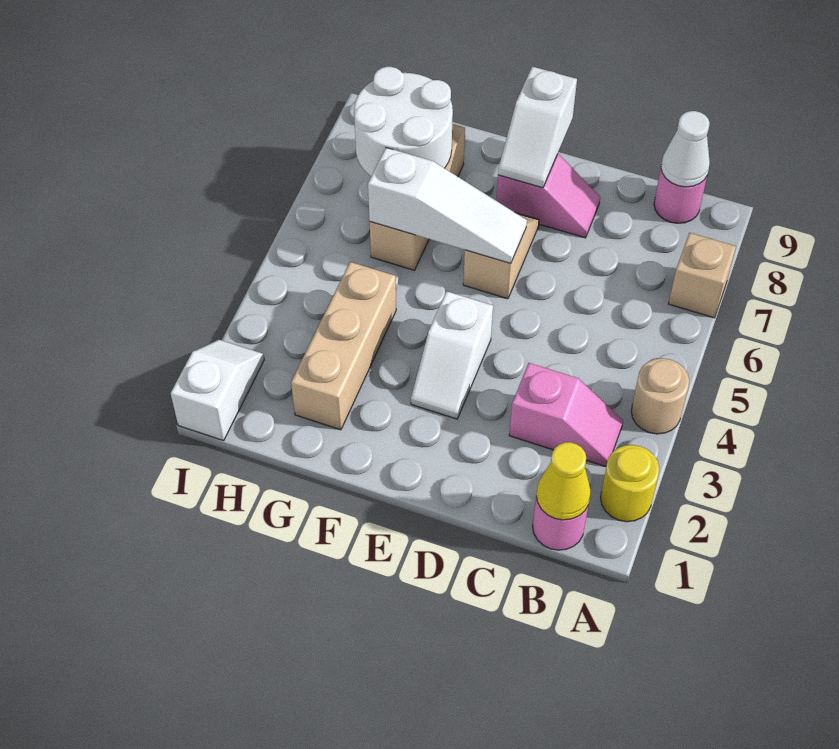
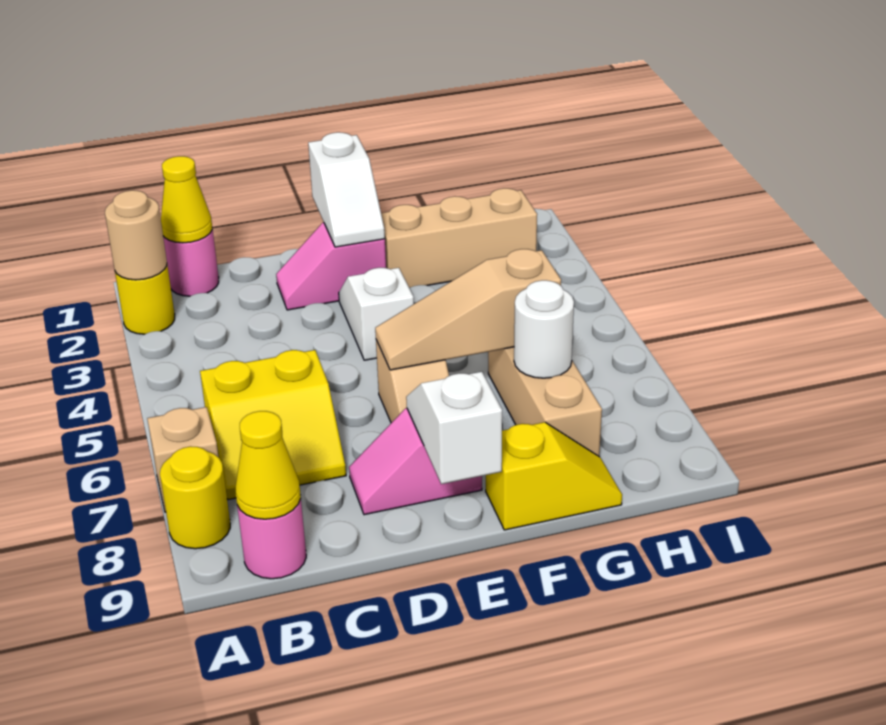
tan round brick A4 level 1 -> tan round brick A2 level 2
none -> yellow round brick A8 level 1
pink slope B3:C3 level 1 top C -> pink slope D2:E2 level 1 top E
none -> yellow slope B6:C7 level 1 top 6
white cone B9 level 2 -> yellow cone B9 level 2
white slope E6:G6 level 2 top G -> tan slope E6:G6 level 2 top G
none -> yellow slope F9:G9 level 1 top F
tan brick G2:G4 level 1 -> tan brick F2:H2 level 1
white round brick G7:H8 level 2 -> white round brick G7 level 2
white slope I1:I2 level 1 top 1 -> white slope E1:E2 level 2 top 1

